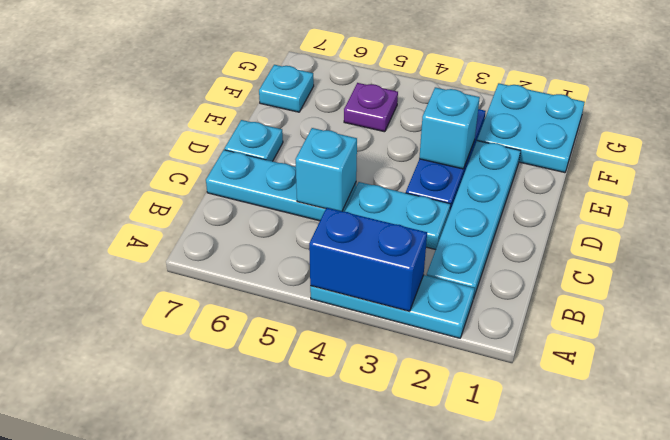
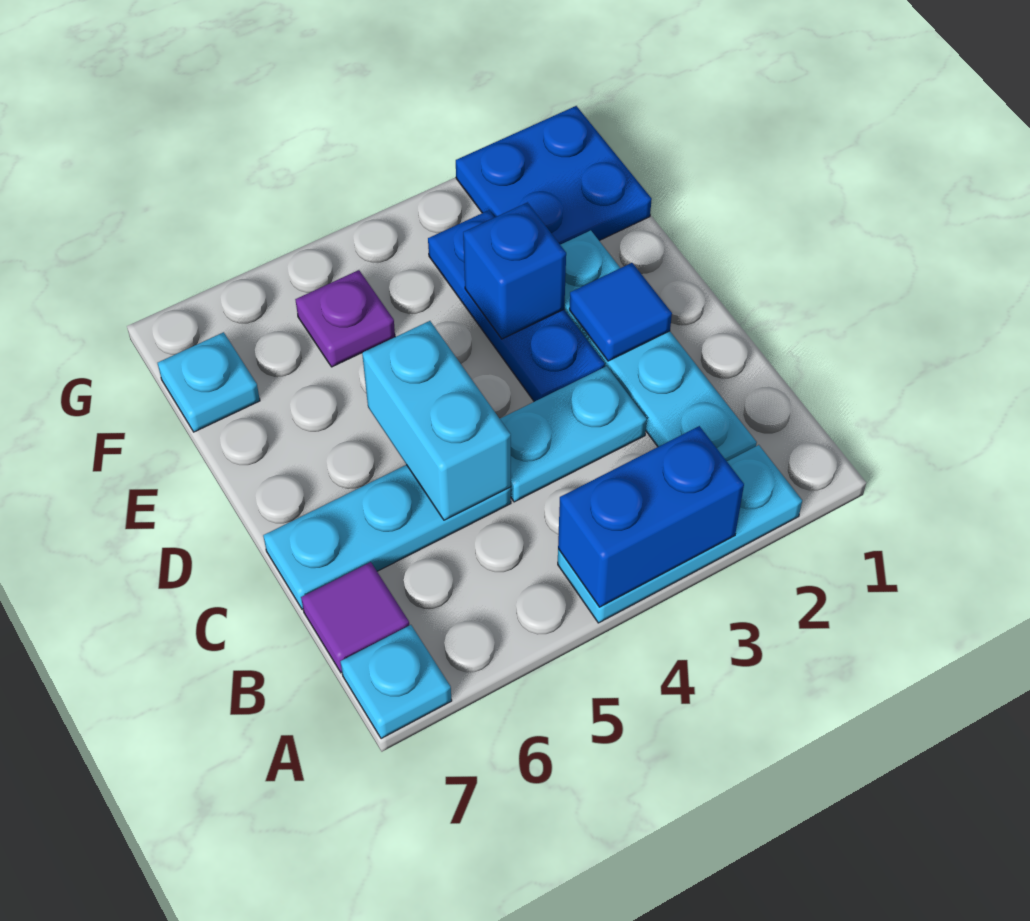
none -> purple tile B7 level 1
cyan brick C5 level 2 -> cyan brick C5:D5 level 2
none -> blue tile D2 level 2
cyan plate D7 level 1 -> cyan plate A7 level 1
cyan brick E3 level 2 -> blue brick E3 level 2
cyan plate F1:G2 level 1 -> blue plate F1:G2 level 1

